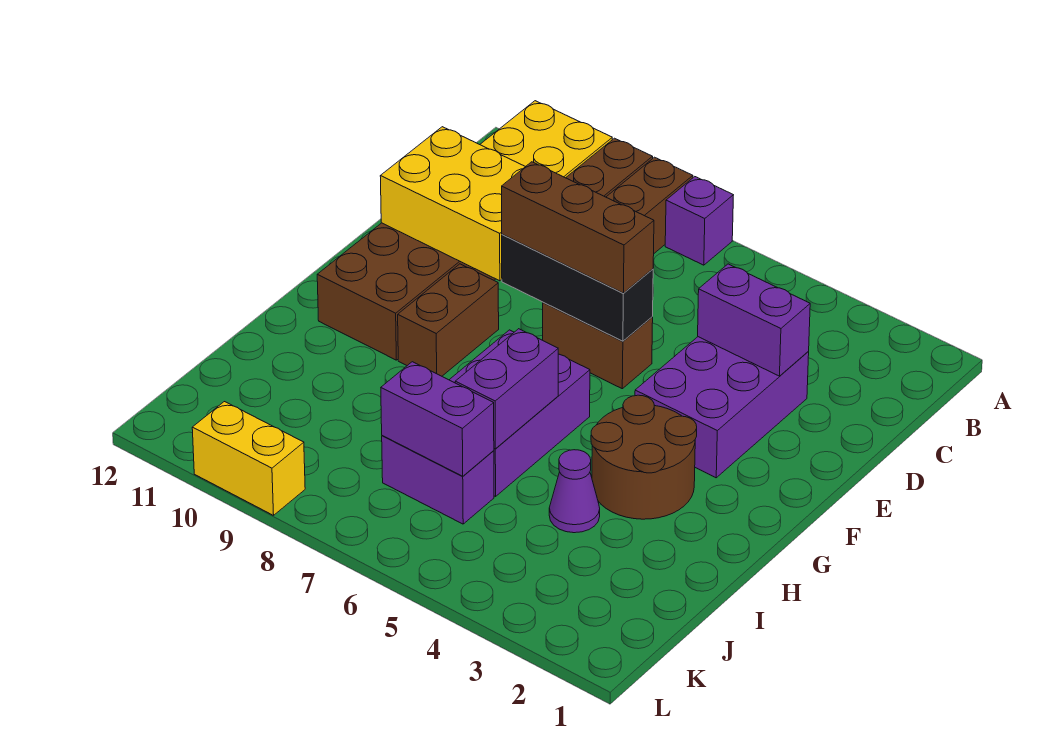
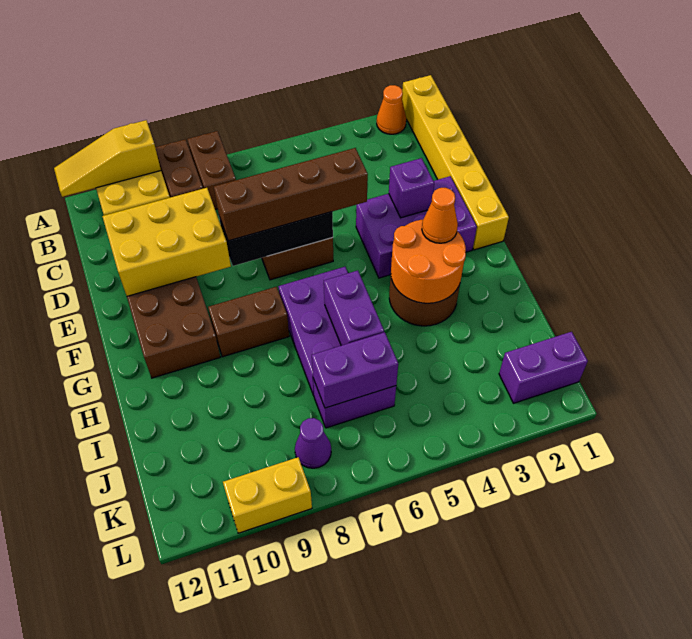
none -> yellow brick A1:F1 level 1
none -> orange cone A2 level 1
purple brick A7 level 1 -> purple brick E3 level 2
none -> yellow slope A10:A12 level 2 top 10
purple brick D3:F4 level 1 -> purple brick E2:F4 level 1
purple brick D3:D4 level 2 -> purple brick K1:K2 level 1
brown brick E6:E8 level 3 -> brown brick E5:E8 level 3
brown brick F9:G9 level 1 -> brown brick G8:G9 level 1
none -> orange round brick G3:H4 level 2
none -> orange cone G3 level 3
purple cone I4 level 1 -> purple cone K8 level 1

